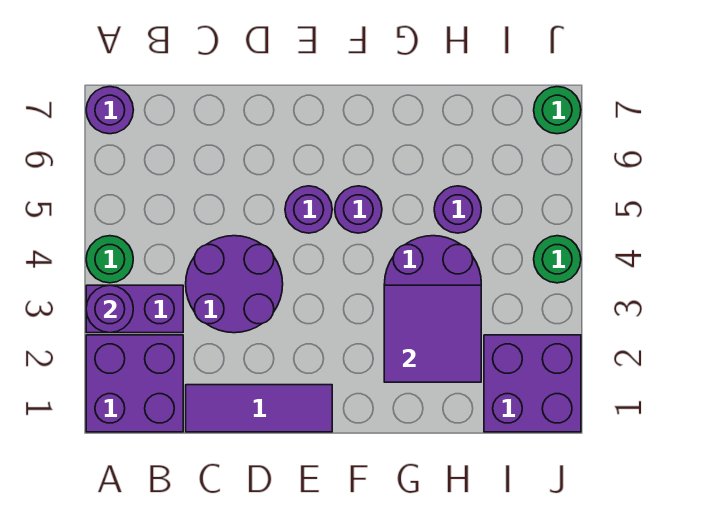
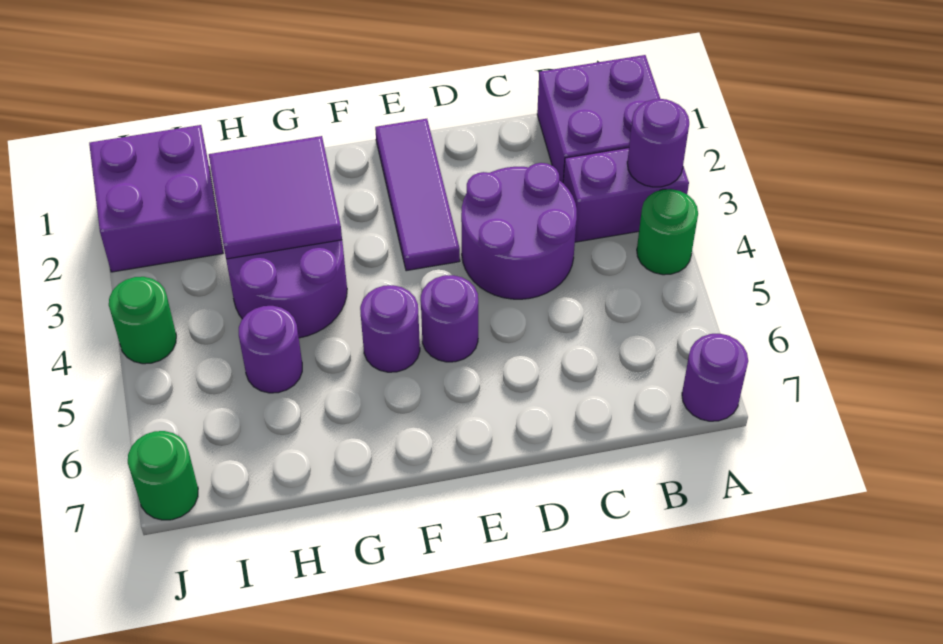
purple tile C1:E1 level 1 -> purple tile E1:E3 level 1

